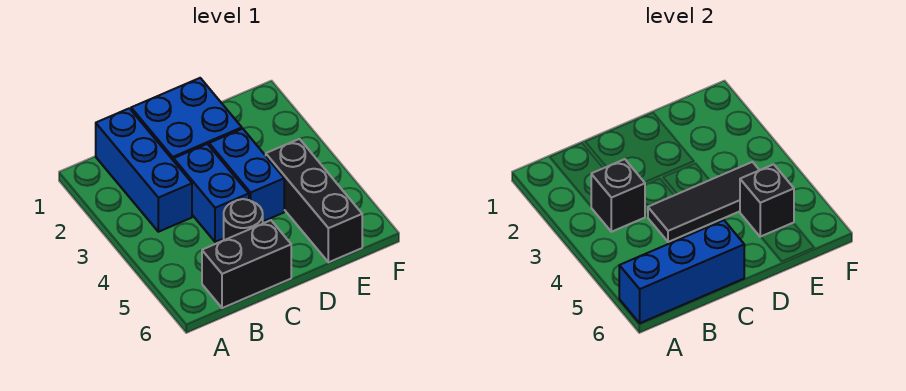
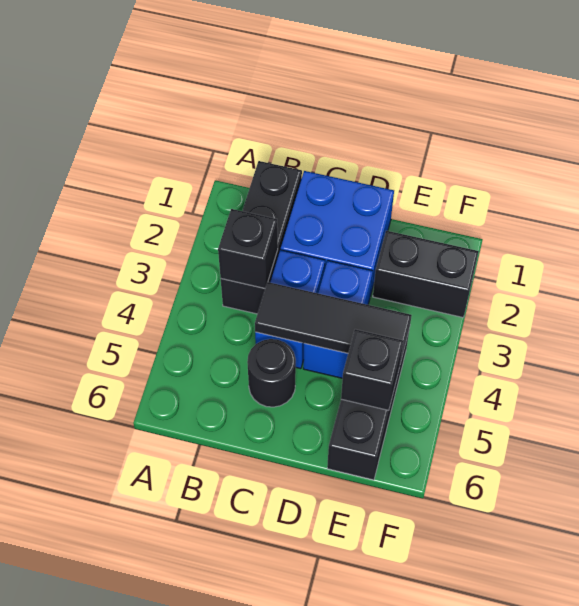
blue brick A6:C6 level 2 -> none
blue brick B1:B3 level 1 -> black brick B1:B3 level 1
black brick B6:C6 level 1 -> black brick E2:F2 level 1

